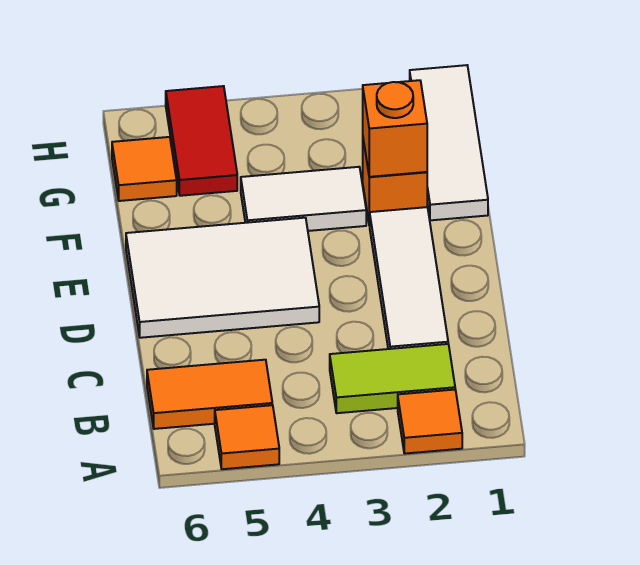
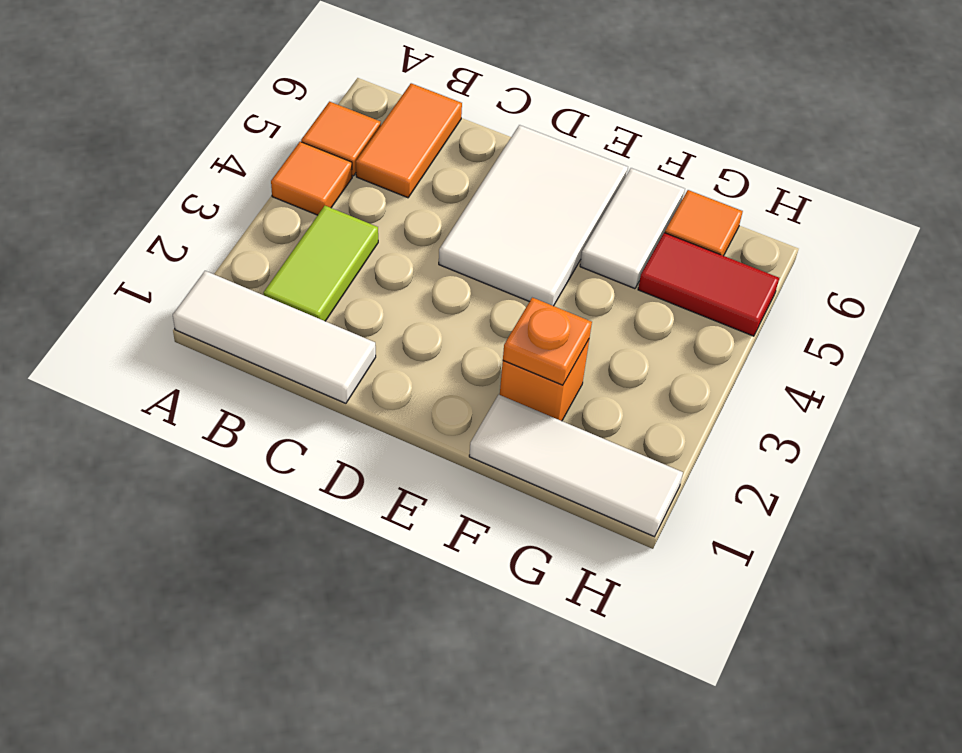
orange tile A2 level 1 -> orange tile A4 level 1
white tile C2:E2 level 1 -> white tile A1:C1 level 1
orange brick F2 level 2 -> orange plate F2 level 2
white tile F3:F4 level 1 -> white tile F5:F6 level 1

